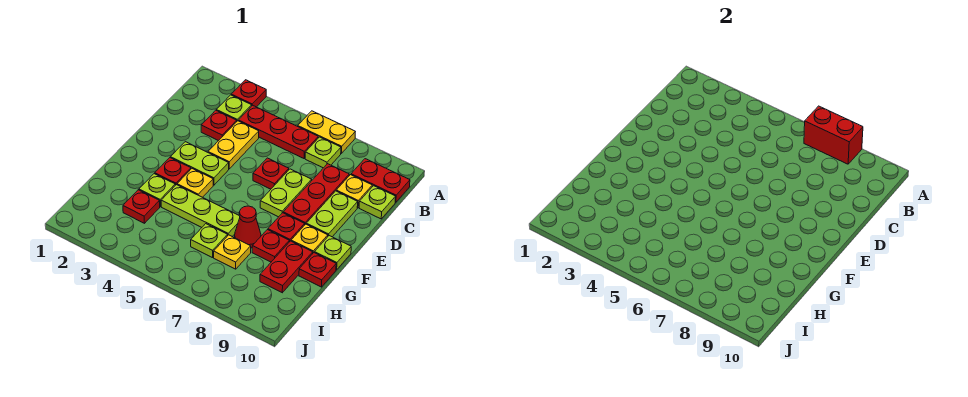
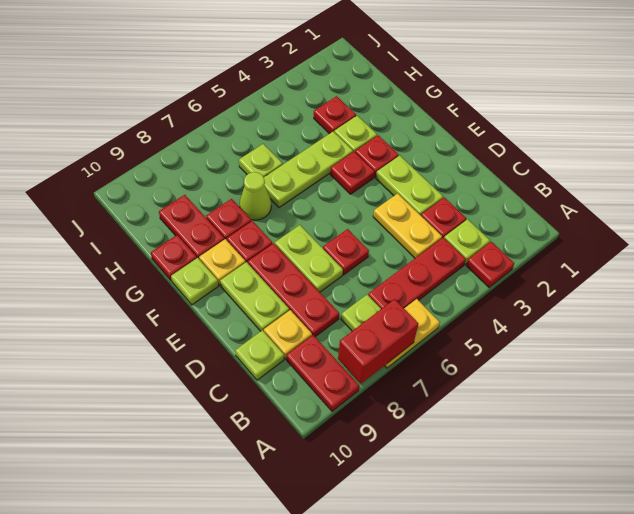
red plate B9:B10 level 1 -> red plate A9:B9 level 1
lime plate E3:E4 level 1 -> lime plate D3:E3 level 1
yellow plate F4 level 1 -> red plate F4 level 1
red cone G7 level 1 -> lime cone G7 level 1
yellow plate H7 level 1 -> none

